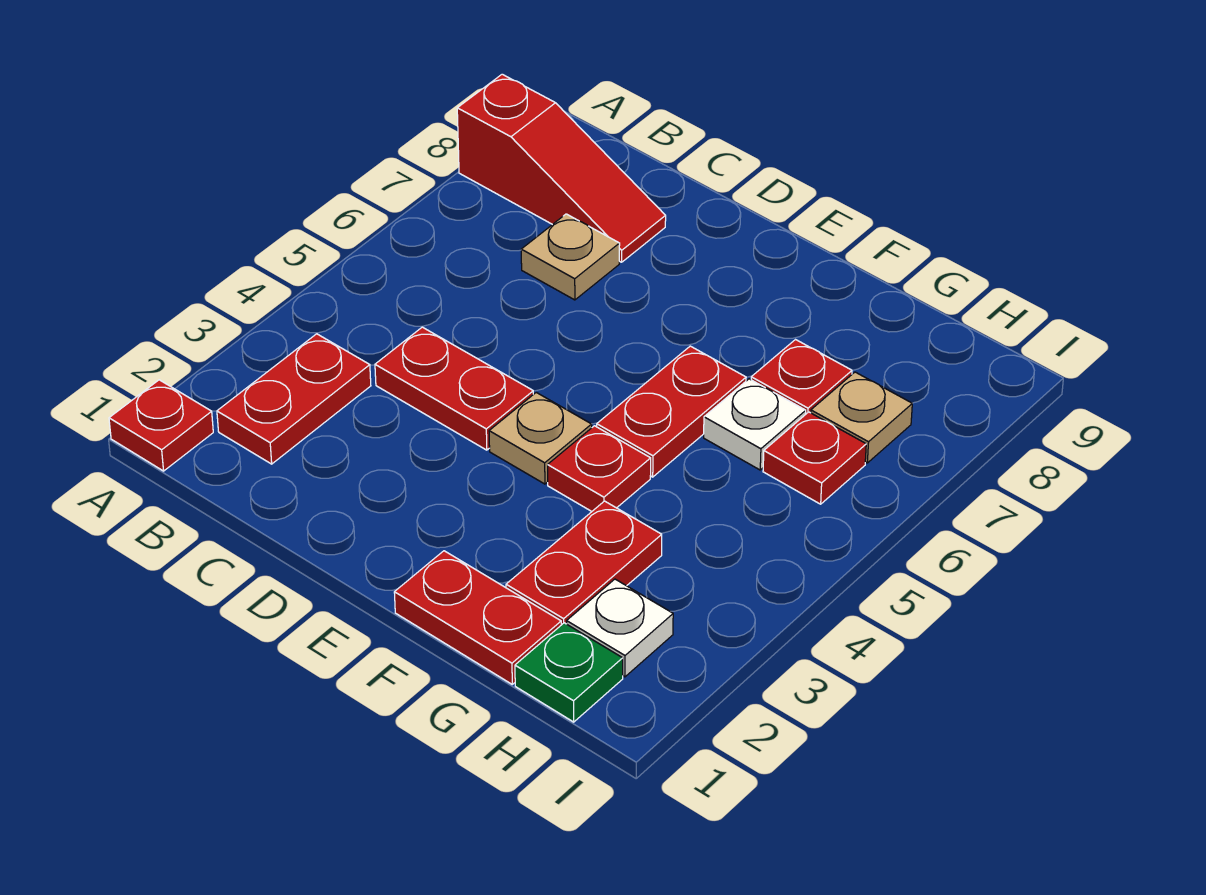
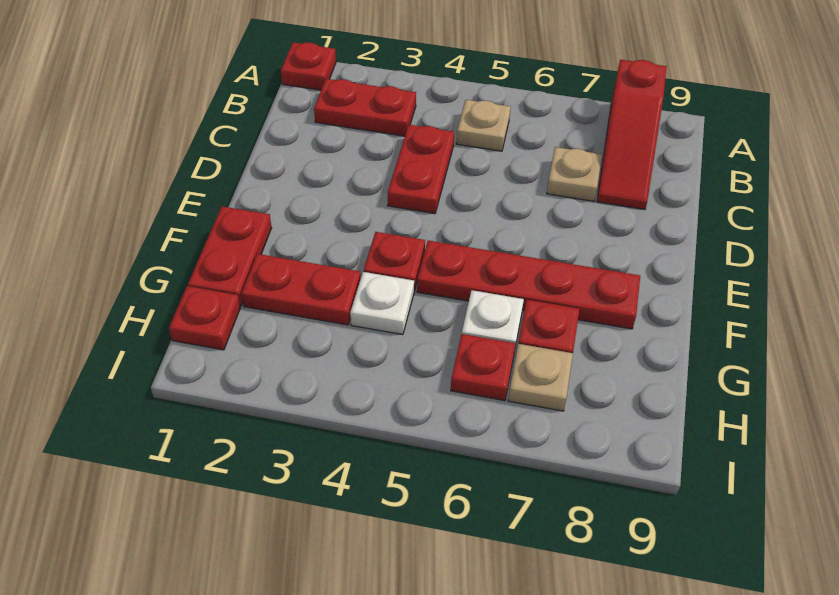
tan plate E4 level 1 -> tan plate B5 level 1
red plate F5:F6 level 1 -> red plate F5:F8 level 1
green plate H1 level 1 -> red plate H1 level 1
white plate H2 level 1 -> white plate G4 level 1

